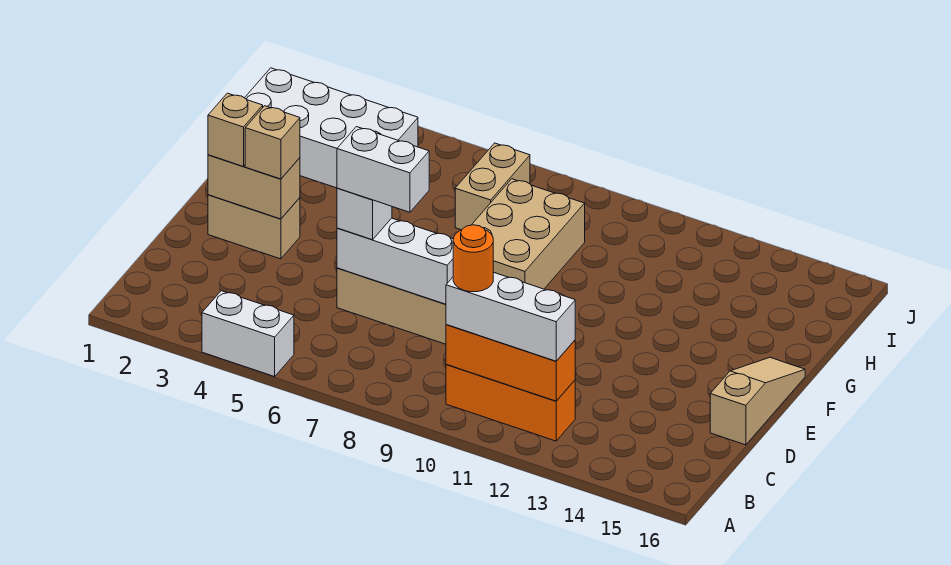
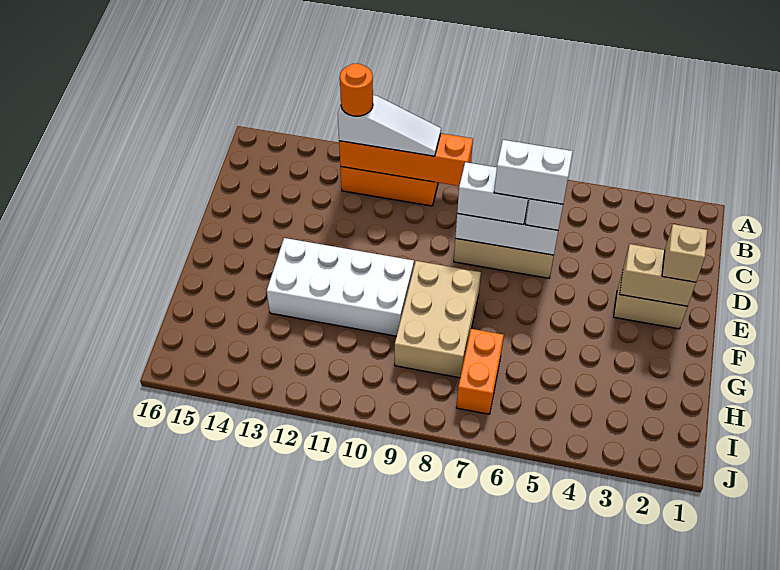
white brick A4:A5 level 1 -> white brick D7:D8 level 3
orange brick B10:B12 level 2 -> orange brick B9:B12 level 2
white brick B10:B12 level 3 -> white slope B10:B12 level 3 top 12
orange round brick B10 level 4 -> orange round brick B12 level 4
tan slope D16:F16 level 1 top D -> none
tan brick E3 level 3 -> none
white brick H1:I4 level 1 -> white brick F10:G13 level 1
tan brick H7:I7 level 1 -> orange brick H7:I7 level 1

